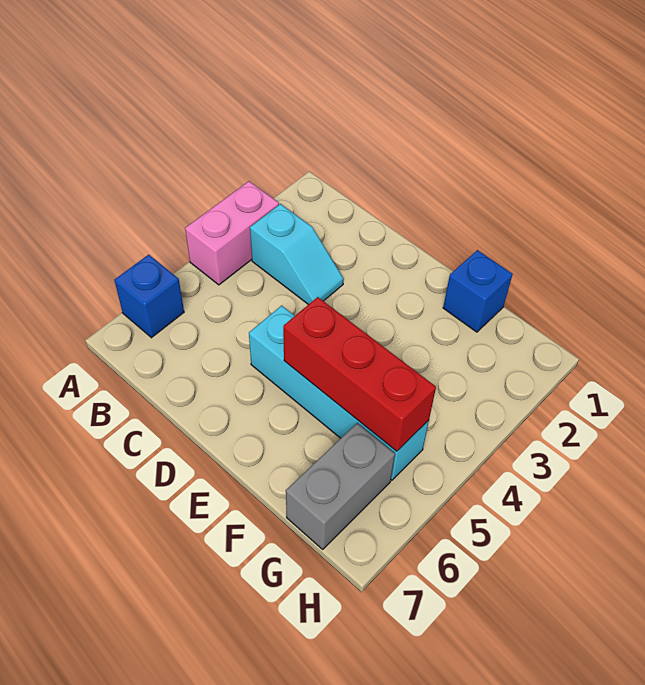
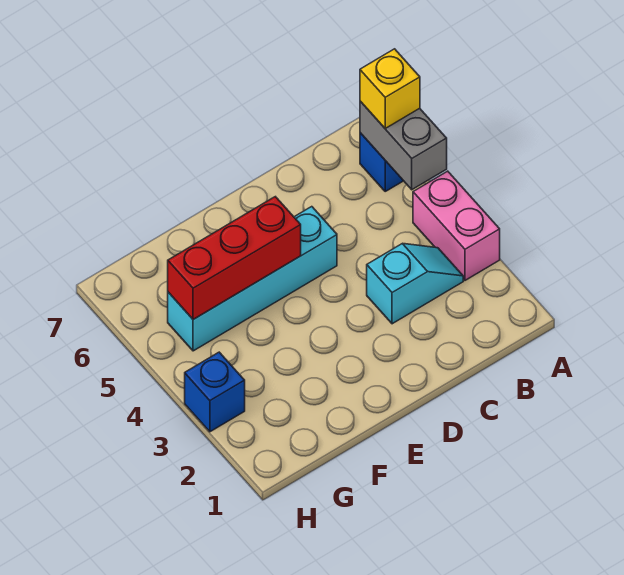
none -> yellow brick A6 level 3
cyan slope B3:C3 level 1 top B -> cyan slope B3:C3 level 1 top C
blue brick F1 level 1 -> blue brick H3 level 1
grey brick G6:G7 level 1 -> grey brick A5:A6 level 2

